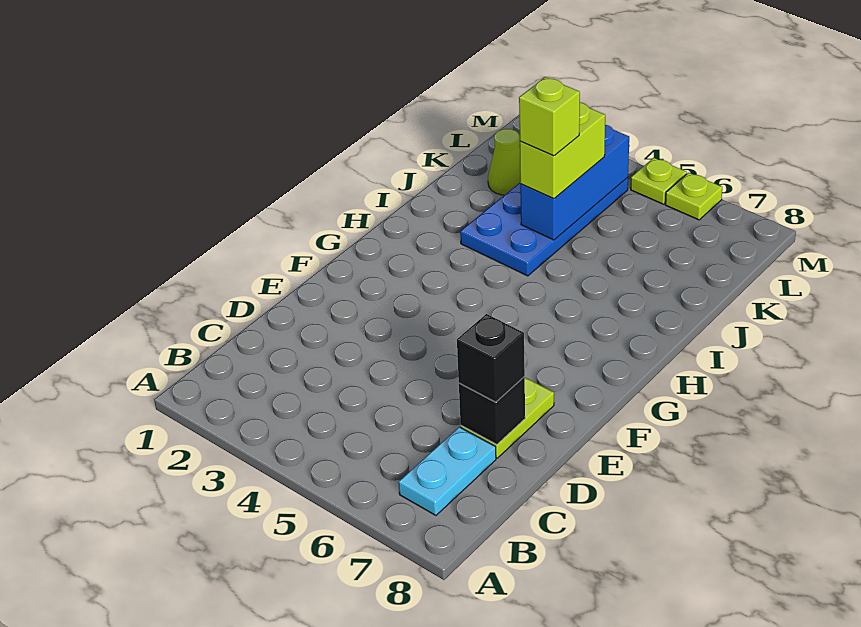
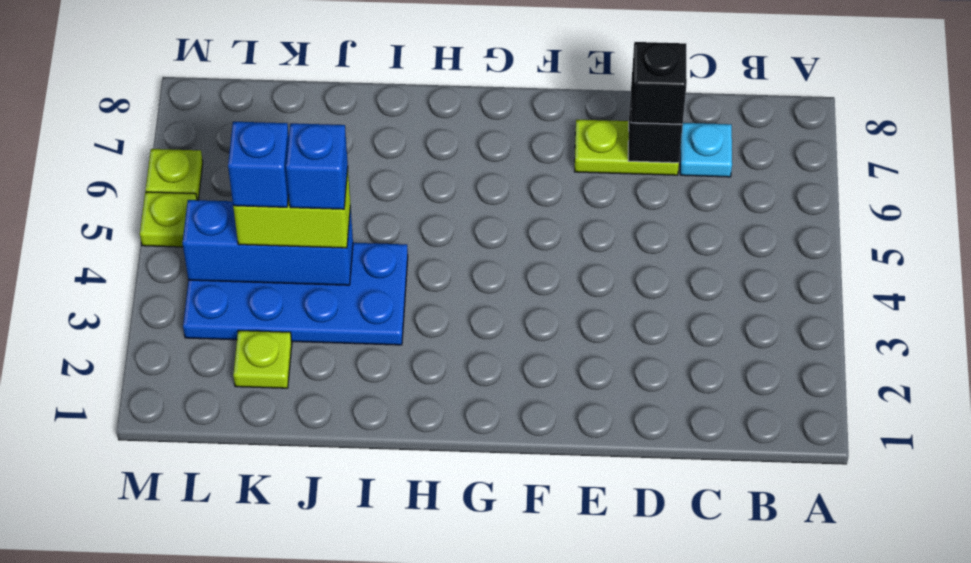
cyan plate B7:C7 level 1 -> cyan plate C7 level 1
lime brick J4 level 4 -> blue brick J4 level 4
lime cone K2 level 1 -> lime plate K2 level 1
none -> blue brick K4 level 4

